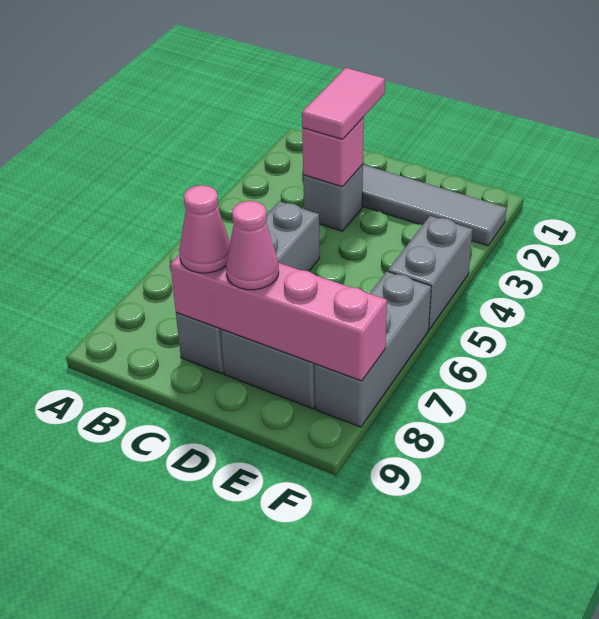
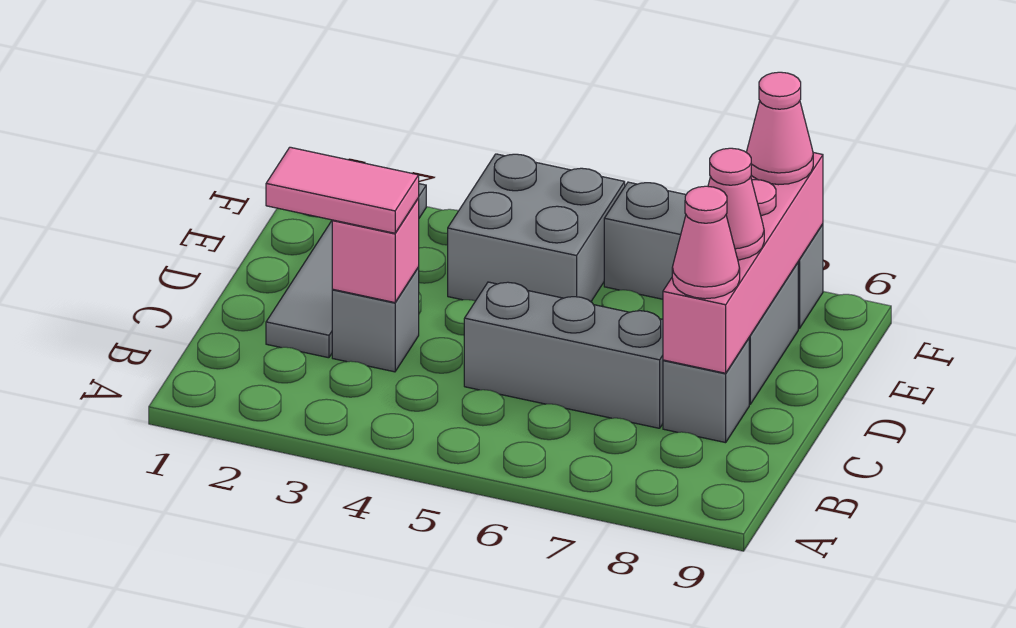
grey brick F4:F5 level 1 -> grey brick E4:F5 level 1
none -> pink cone F8 level 3

